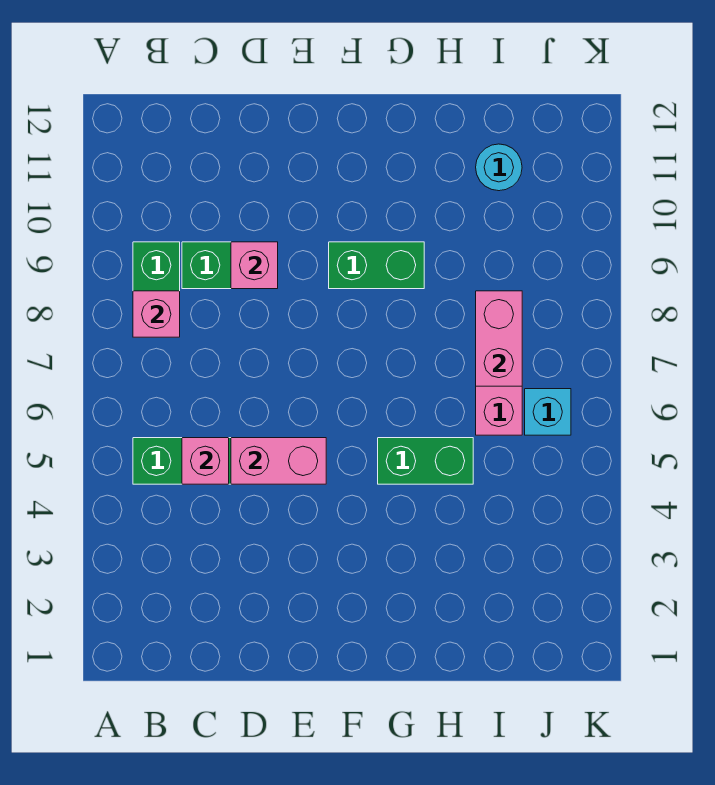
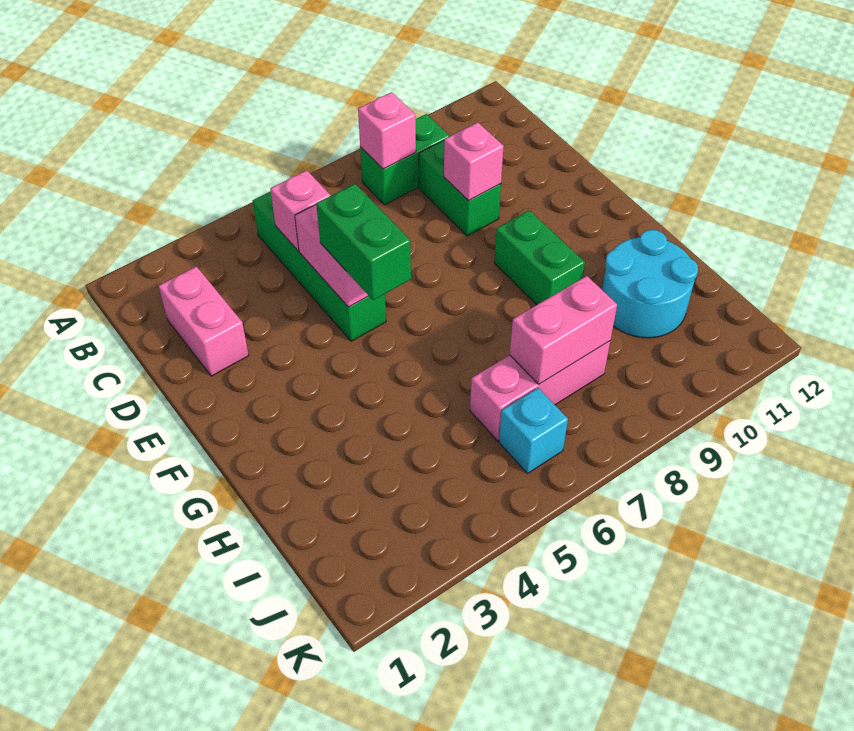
none -> pink brick C2:D2 level 1
green brick G5:H5 level 1 -> green brick E5:F5 level 3
cyan round brick I11 level 1 -> cyan round brick H10:I11 level 1

